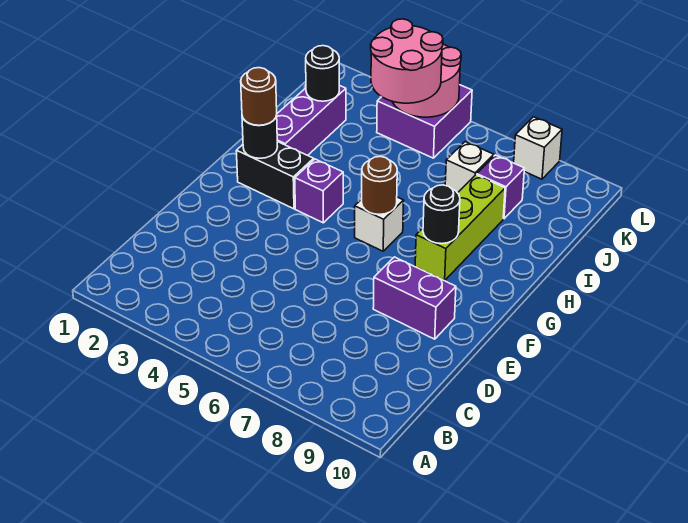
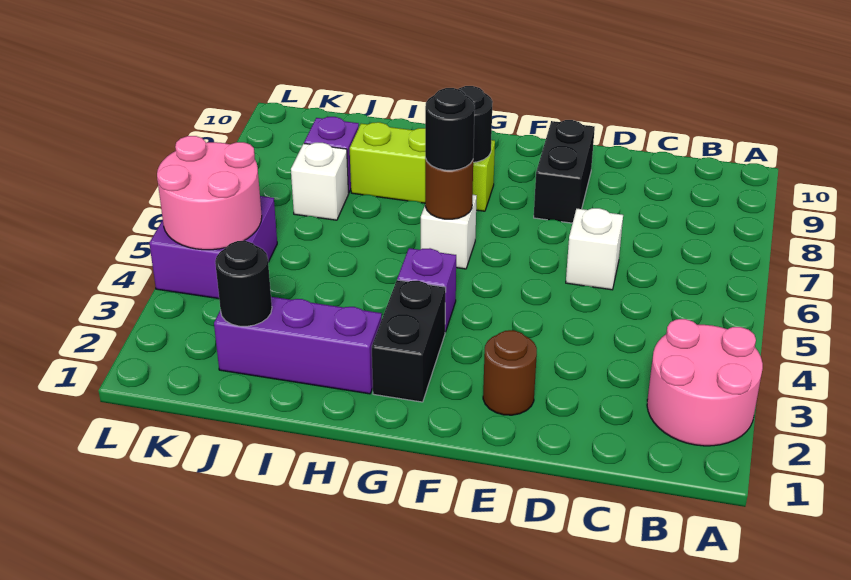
purple brick E8:E9 level 1 -> black brick E8:E9 level 1
black round brick G2 level 2 -> black round brick G6 level 3
brown round brick G2 level 3 -> brown round brick E2 level 1
pink round brick J4:K5 level 3 -> pink round brick A2:B3 level 1
white brick L8 level 1 -> white brick D6 level 1

